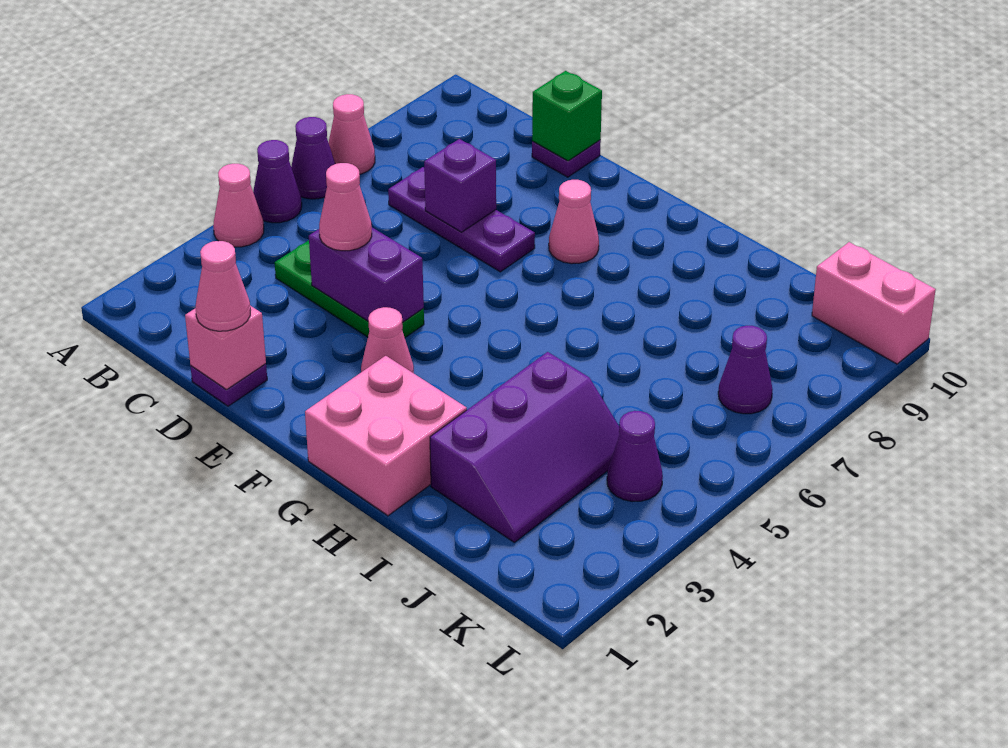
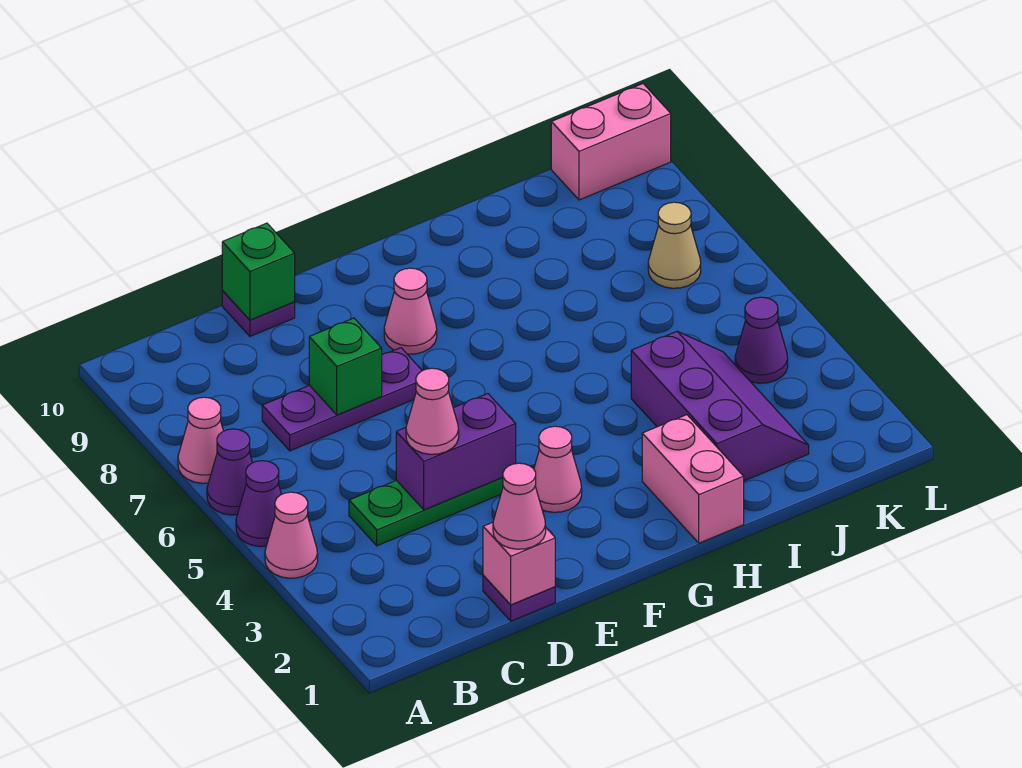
purple brick D7 level 2 -> green brick D7 level 2
pink brick G1:H2 level 1 -> pink brick H1:H2 level 1
purple cone K7 level 1 -> tan cone K7 level 1

